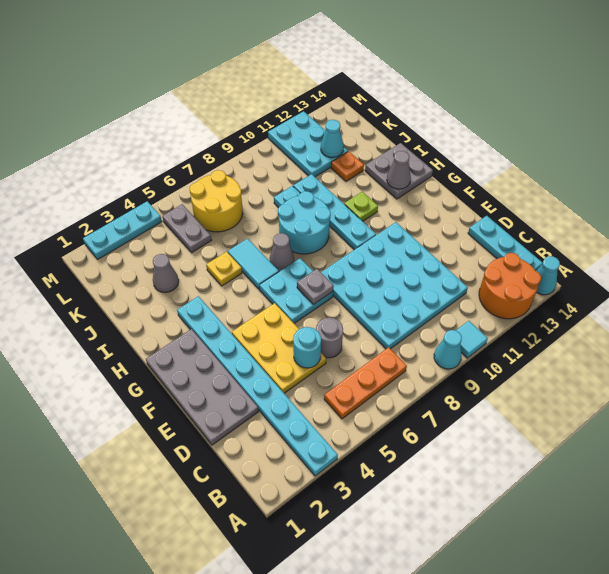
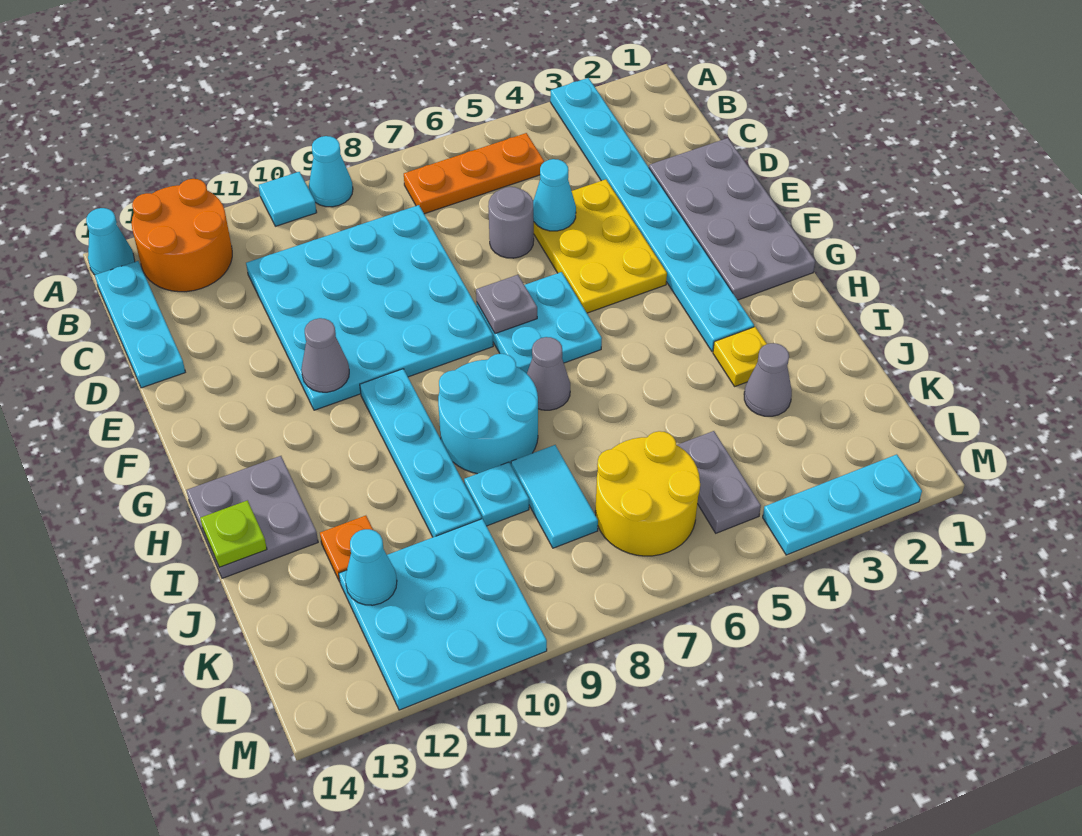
cyan round brick D5 level 2 -> cyan cone D5 level 2
cyan tile H6:I6 level 1 -> cyan tile J8:K8 level 1
lime plate H11 level 1 -> lime plate I14 level 2
grey cone H13 level 2 -> grey cone F11 level 2
yellow plate I5 level 1 -> yellow plate I3 level 1
cyan plate K11:M12 level 1 -> cyan plate K10:M12 level 1

